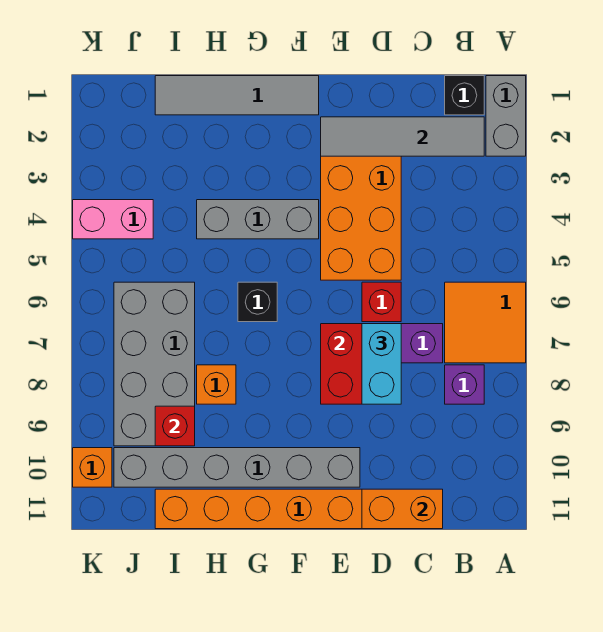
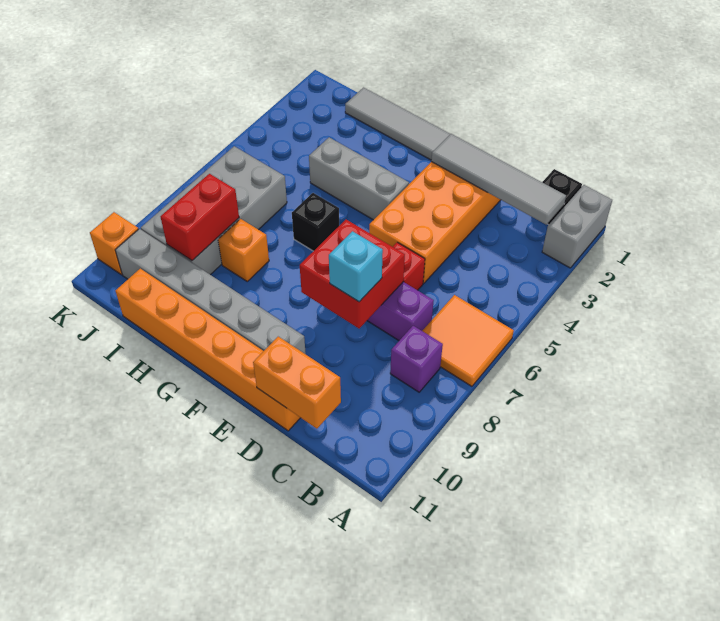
cyan brick D7:D8 level 3 -> cyan brick D8 level 3
red brick I9 level 2 -> red brick I8:I9 level 2
pink brick J4:K4 level 1 -> none

